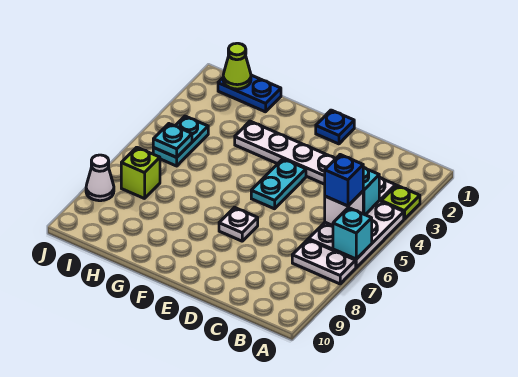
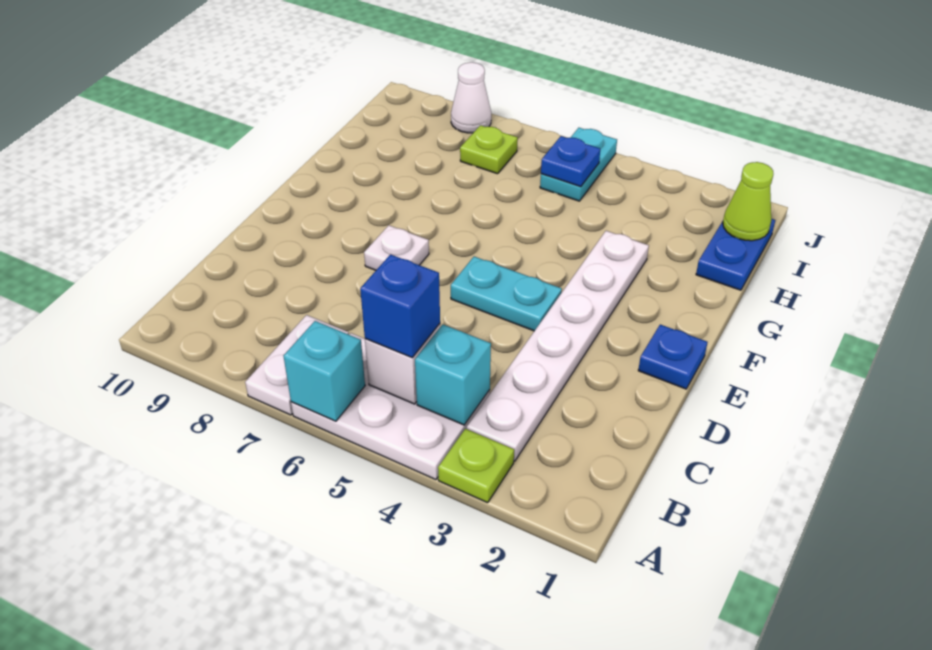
cyan plate I4:I5 level 1 -> cyan plate I5:J5 level 1
cyan plate I5 level 2 -> blue plate I5 level 2
lime brick I7 level 1 -> lime plate I7 level 1

